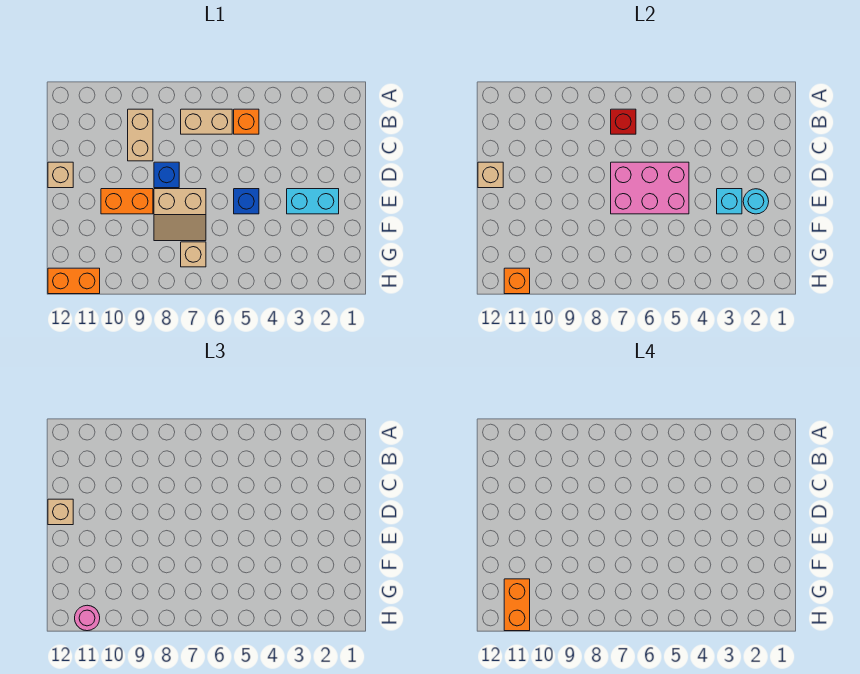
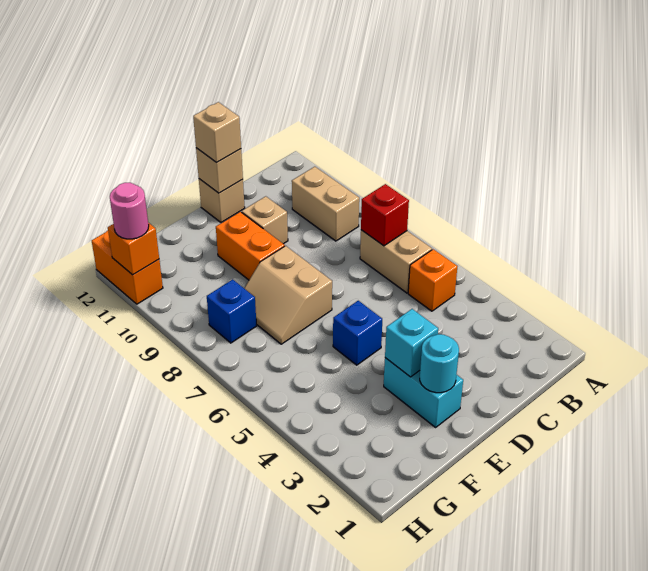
tan brick B9:C9 level 1 -> tan brick B9:B10 level 1
pink brick D5:E7 level 2 -> none
blue brick D8 level 1 -> blue brick G8 level 1
tan brick G7 level 1 -> tan brick D10 level 1
orange brick G11:H11 level 4 -> none

